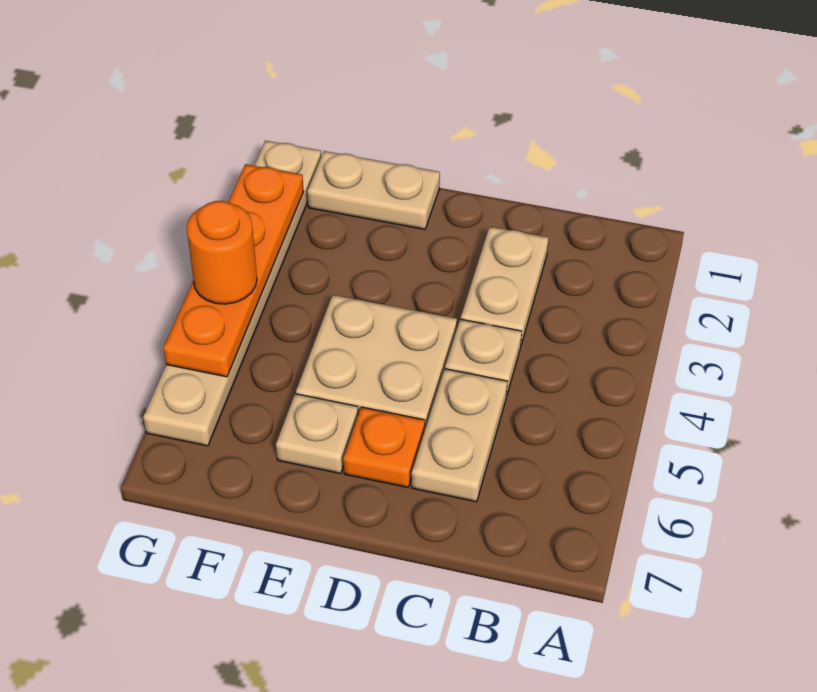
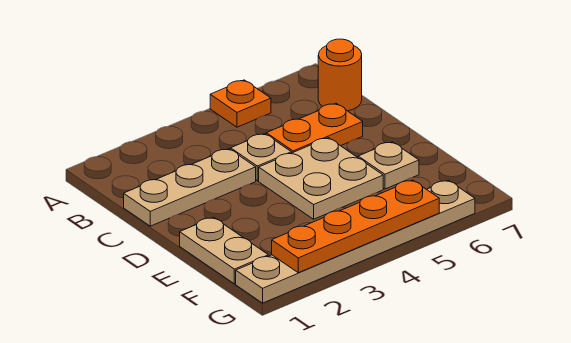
tan plate C2:C3 level 1 -> tan plate C1:C3 level 1
tan plate C5:C6 level 1 -> orange plate C5:C6 level 1
orange plate D6 level 1 -> orange plate A5 level 1
orange round brick G4 level 3 -> orange round brick B7 level 1

